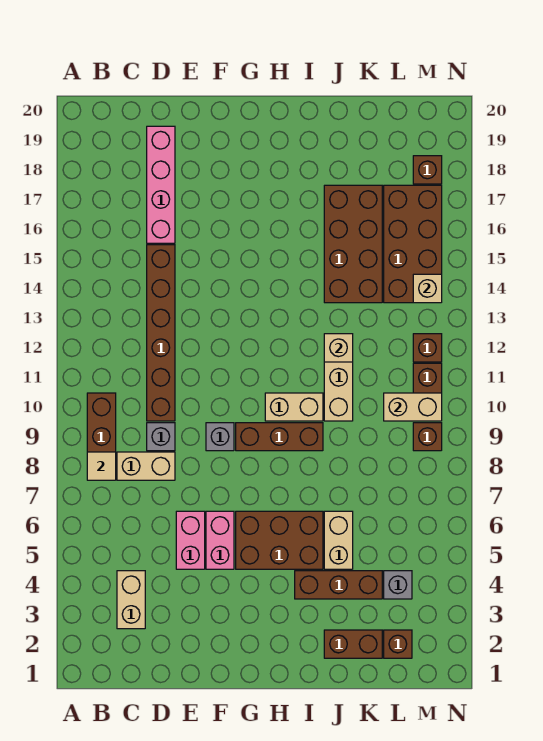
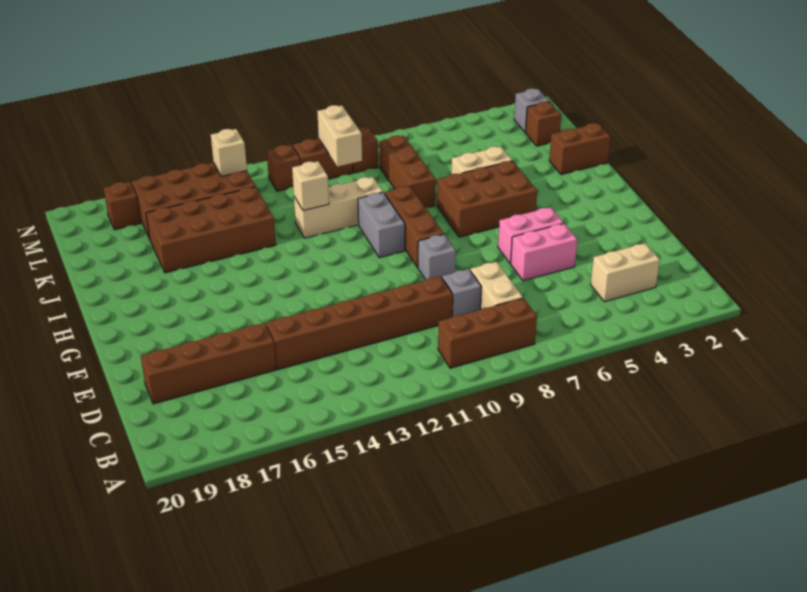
tan tile B8 level 2 -> none
pink brick D16:D19 level 1 -> brown brick D16:D19 level 1
brown brick G5:I6 level 1 -> brown brick H5:I7 level 1
tan brick H10:I10 level 1 -> grey brick H10:I10 level 1
brown brick I4:K4 level 1 -> brown brick J8:L8 level 1
brown brick J2:K2 level 1 -> brown brick J1:J2 level 1
grey brick L4 level 1 -> grey brick M2 level 1

